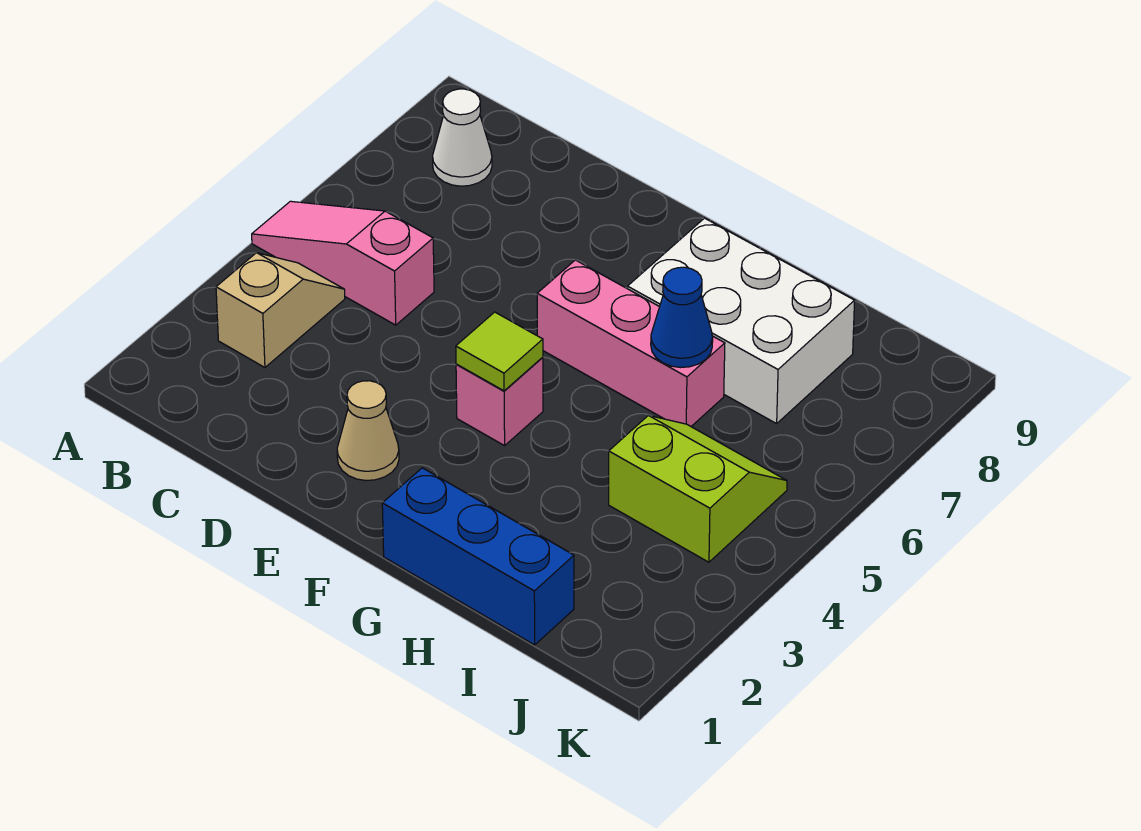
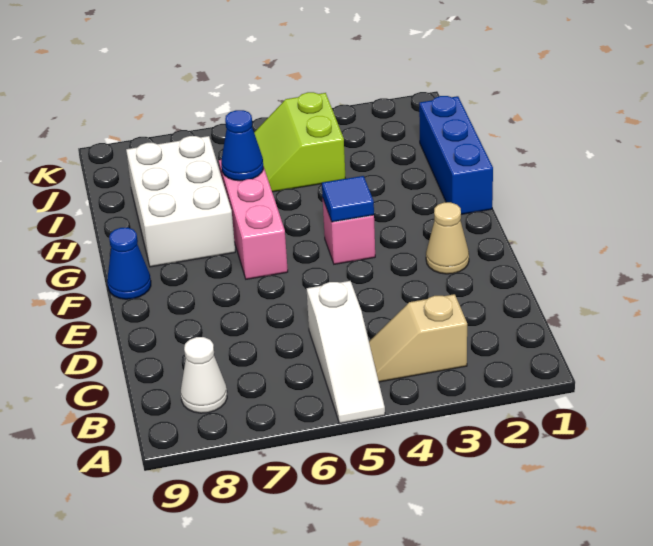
pink slope A5:C5 level 1 top C -> white slope A5:C5 level 1 top C
lime tile F4 level 2 -> blue tile F4 level 2
none -> blue cone F9 level 1

